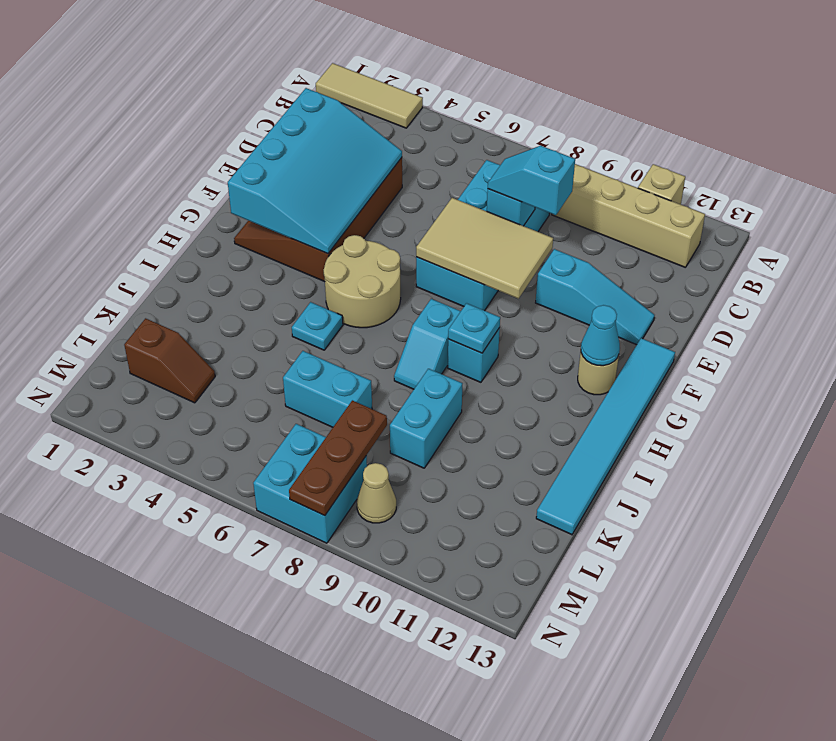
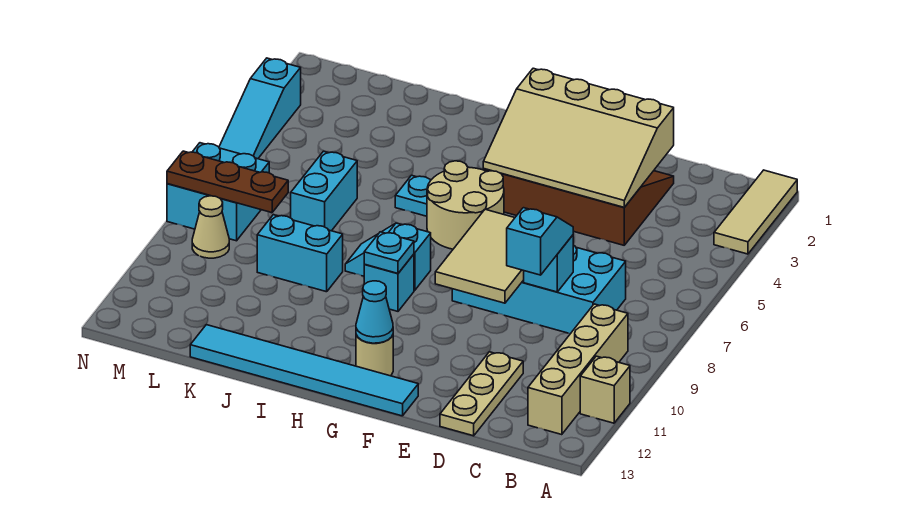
cyan slope D2:G4 level 2 top 2 -> tan slope D2:G4 level 2 top 2
none -> tan plate D11:D13 level 1
cyan slope E10:E12 level 1 top 10 -> cyan slope N3:N5 level 1 top 3
brown slope L2:L3 level 1 top 2 -> none

